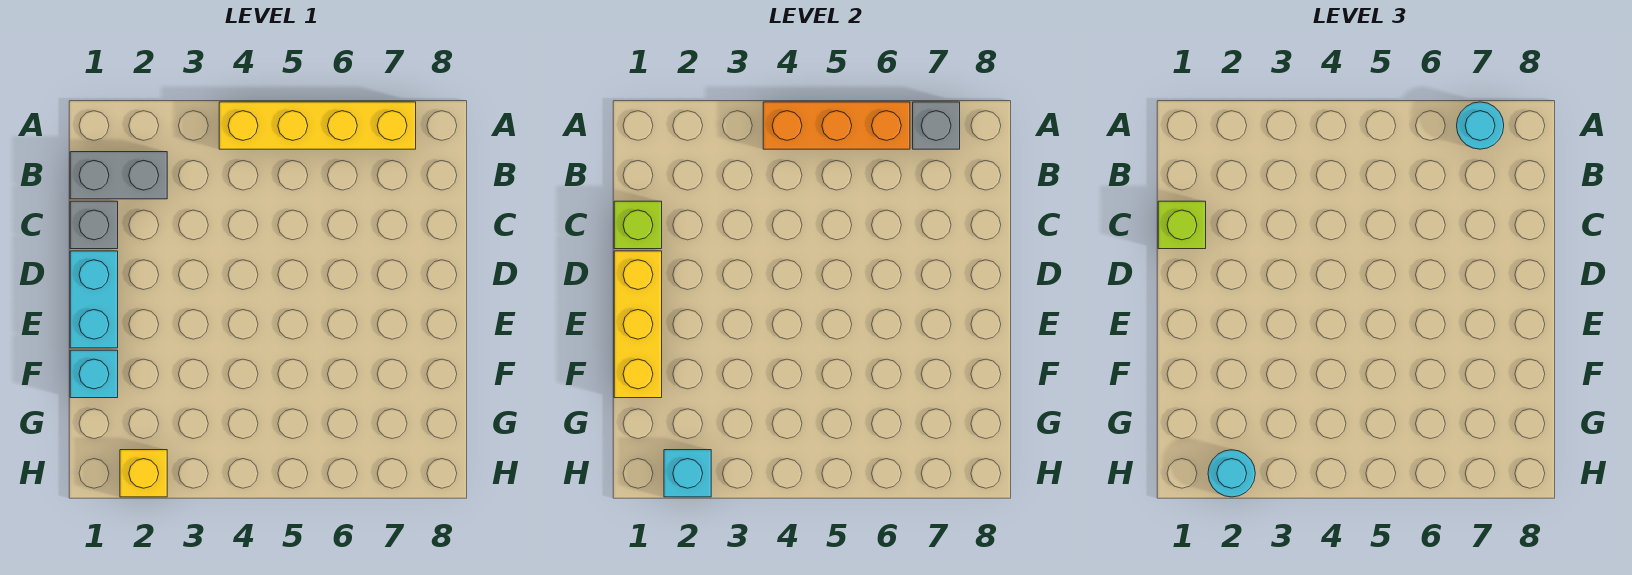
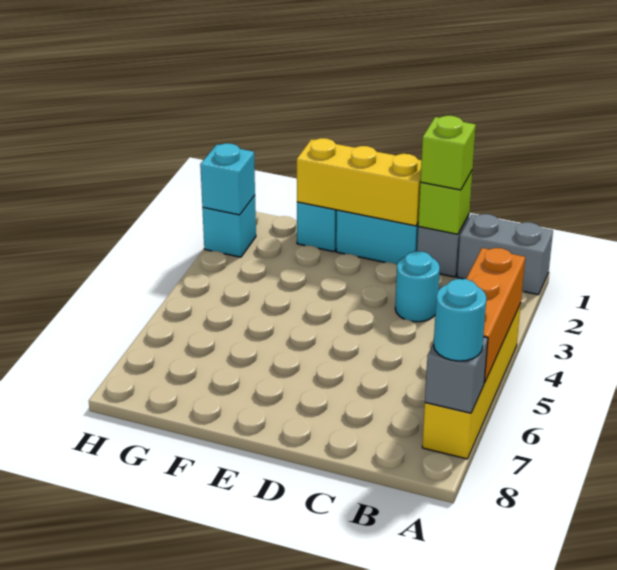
grey brick B1:B2 level 1 -> grey brick A1:B1 level 1
yellow brick H2 level 1 -> cyan brick H2 level 1
cyan round brick H2 level 3 -> cyan round brick C3 level 1

